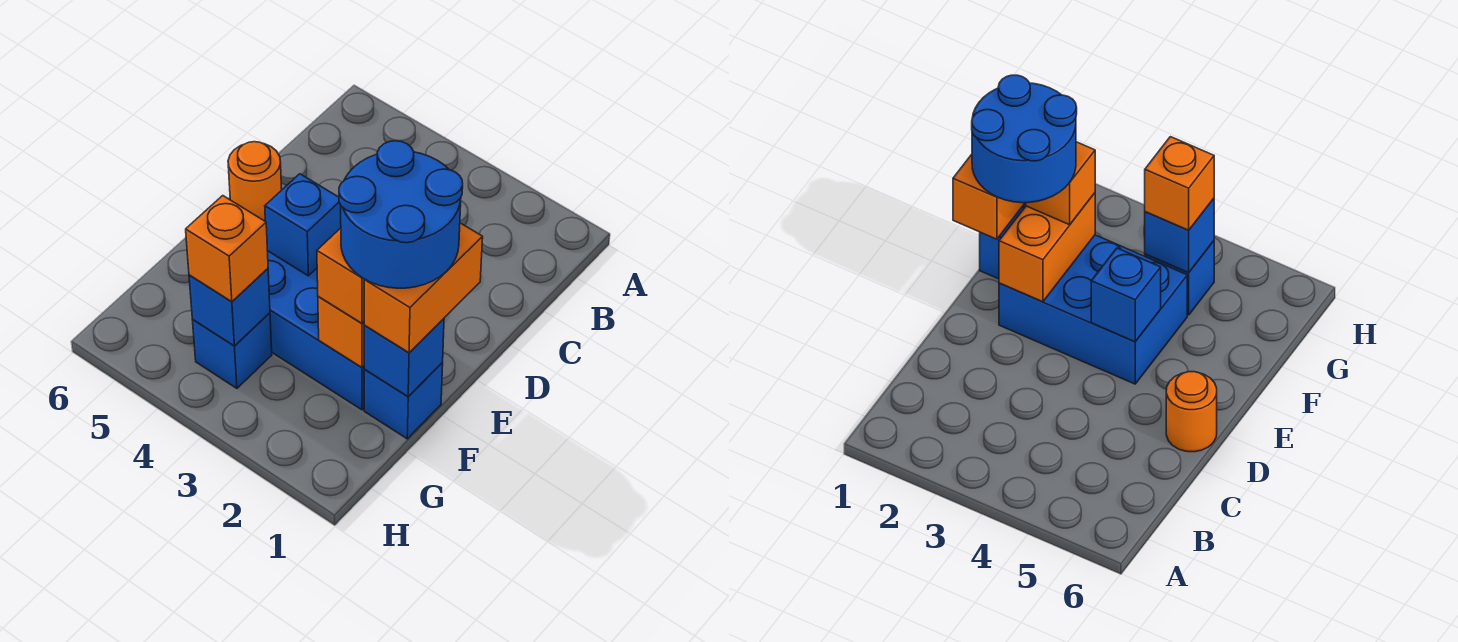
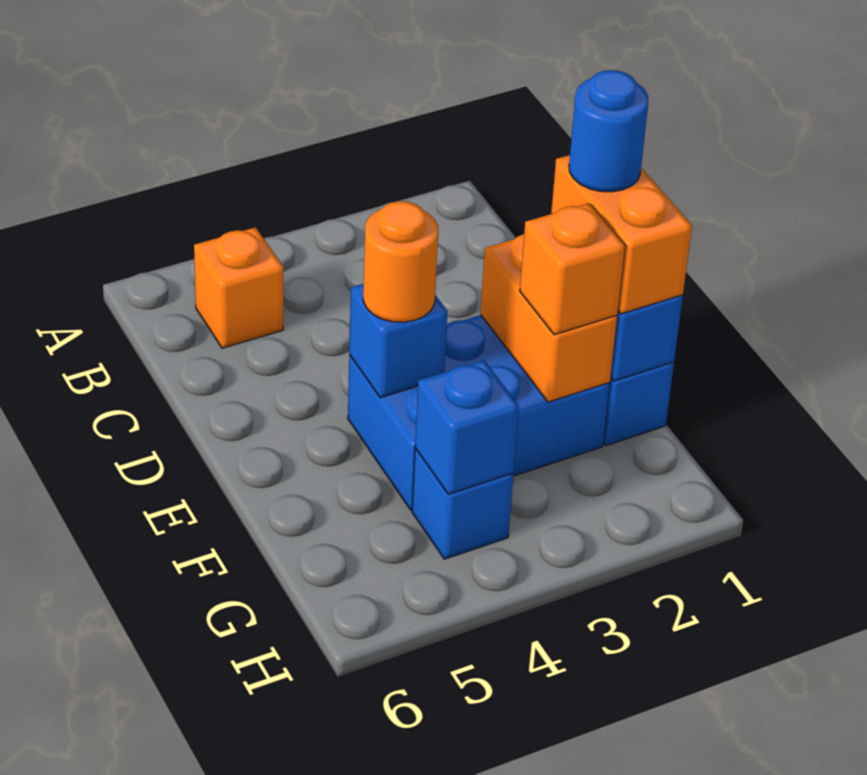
orange round brick D6 level 1 -> orange round brick E4 level 3
blue round brick E1:F2 level 4 -> blue round brick E1 level 4
orange brick G4 level 3 -> orange brick B5 level 1

